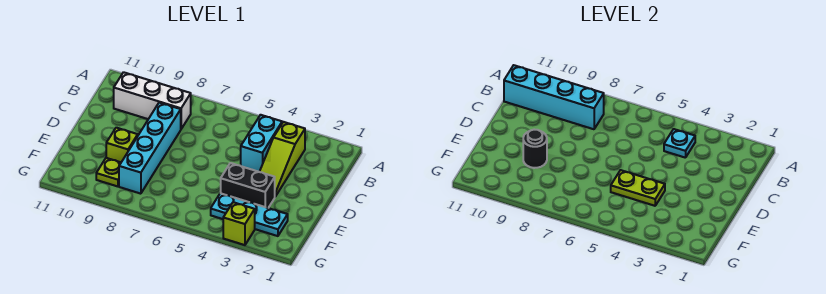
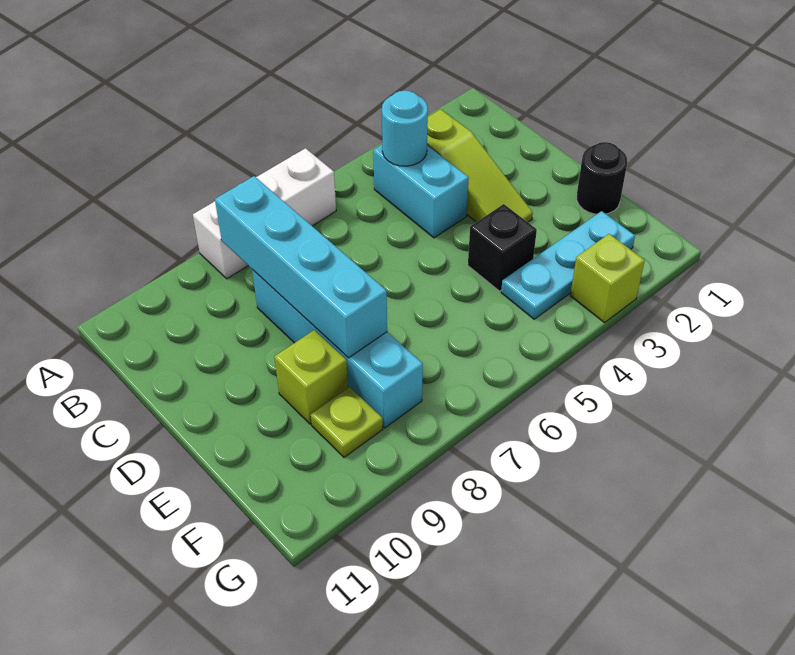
cyan plate B4 level 2 -> cyan round brick B4 level 2
white brick B8:B10 level 1 -> white brick A6:A8 level 1
cyan brick B8:B11 level 2 -> cyan brick B8:E8 level 2
black brick E3:E4 level 1 -> black brick E4 level 1
lime plate E4:E5 level 2 -> none
black round brick E9 level 2 -> black round brick E1 level 1

